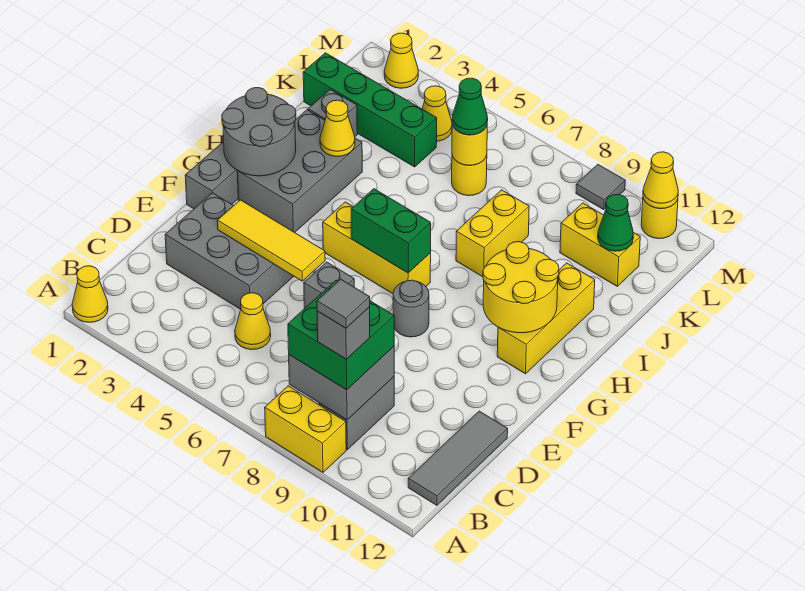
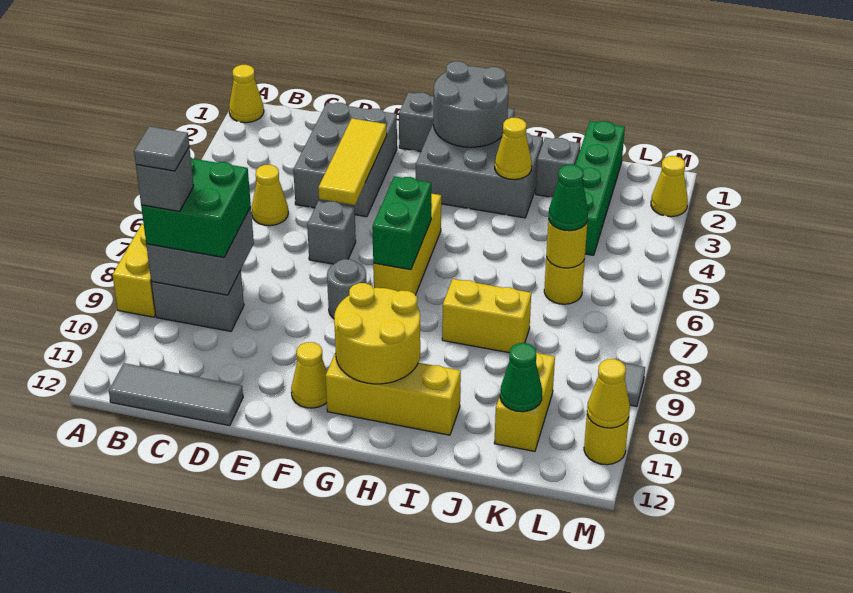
yellow cone L4 level 1 -> yellow cone F11 level 1

